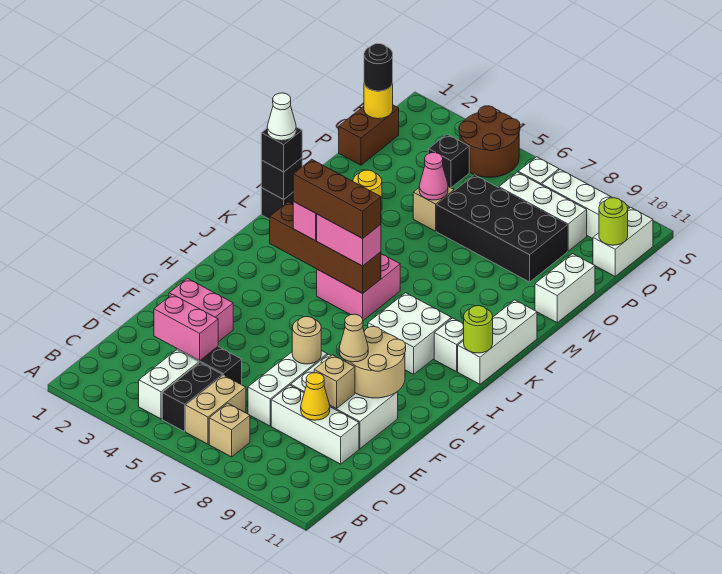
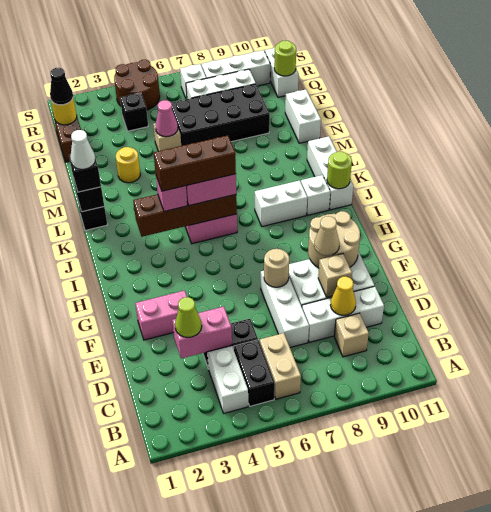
tan brick B7 level 1 -> tan brick C9 level 1
none -> lime cone D3 level 3
white brick I8:J9 level 1 -> white brick J8:J9 level 1
black round brick Q1 level 3 -> black cone Q1 level 3

